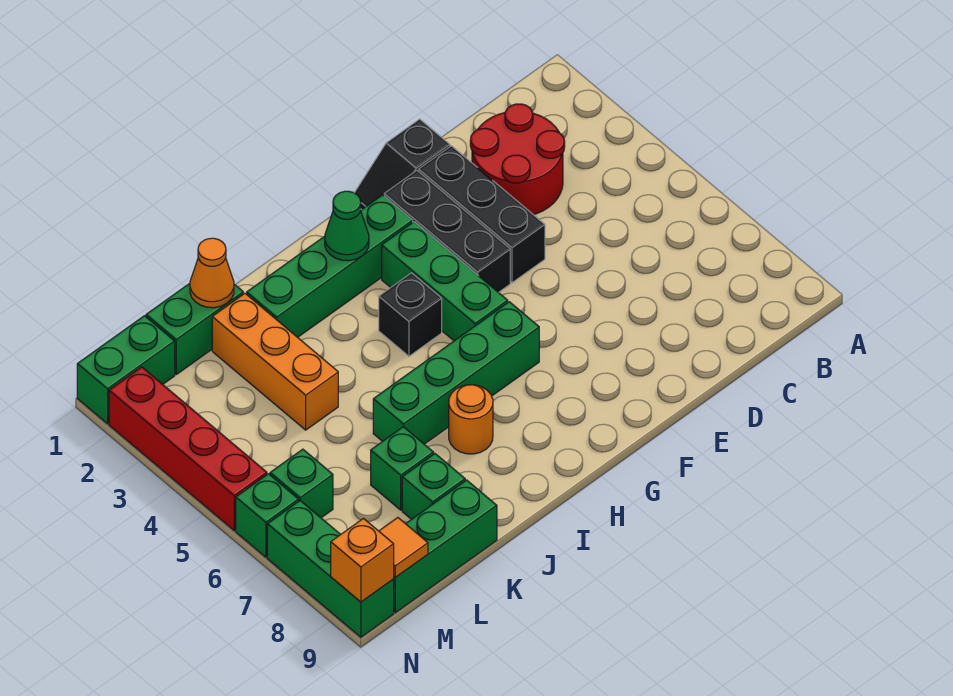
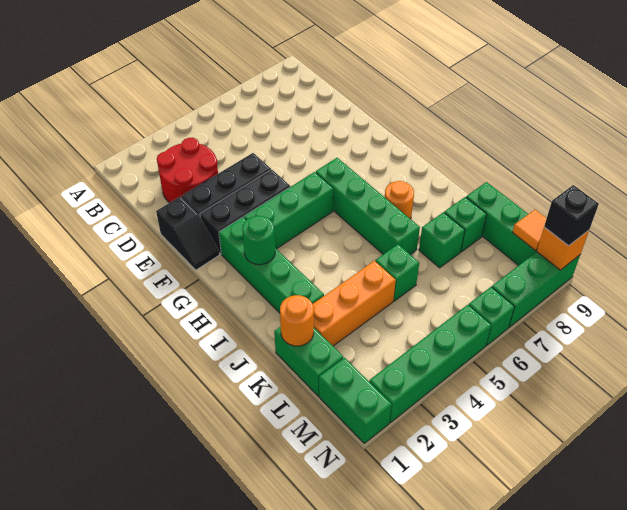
green cone H2 level 2 -> green round brick H2 level 2
black brick H4 level 1 -> black brick N9 level 3
orange cone K1 level 2 -> orange round brick K1 level 2
green brick M6 level 1 -> green brick K5 level 1
red brick N2:N5 level 1 -> green brick N2:N5 level 1

